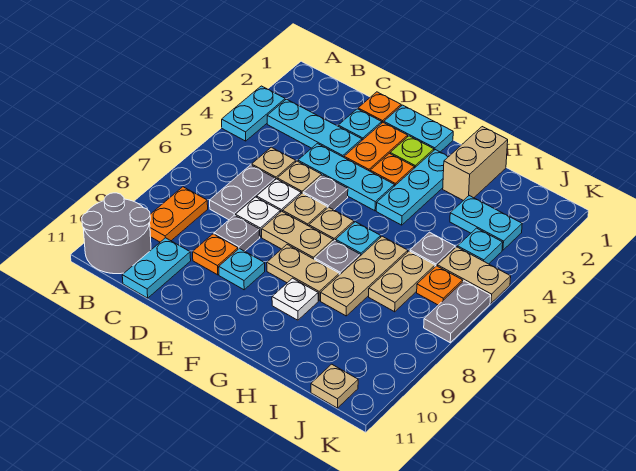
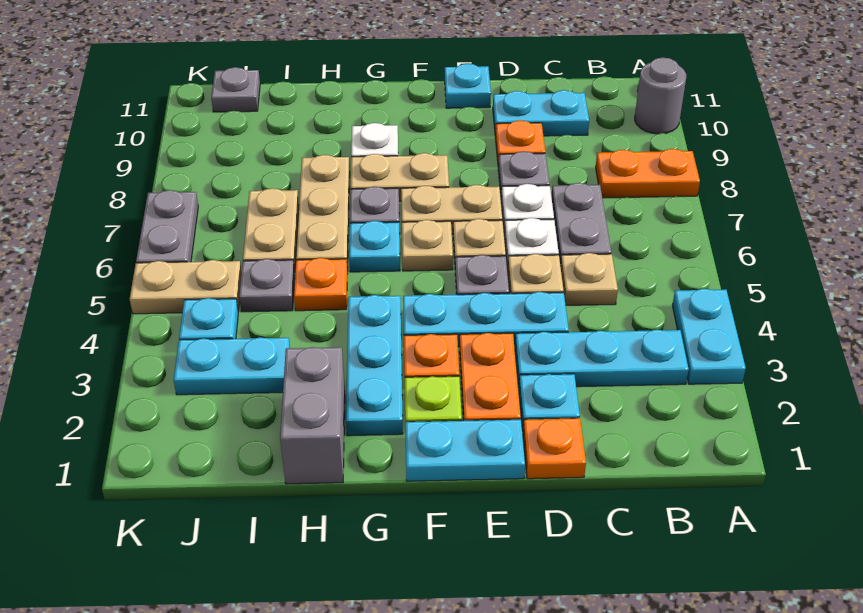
grey round brick A10:B11 level 1 -> grey round brick A10 level 1
orange plate B8:B9 level 1 -> orange plate A8:B8 level 1
cyan plate C10:C11 level 1 -> cyan plate C10:D10 level 1
cyan plate E9 level 1 -> cyan plate E11 level 1
tan brick H1:H2 level 1 -> grey brick H1:H2 level 1
orange plate J6 level 1 -> orange plate H5 level 1
tan plate J11 level 1 -> grey plate J11 level 1

